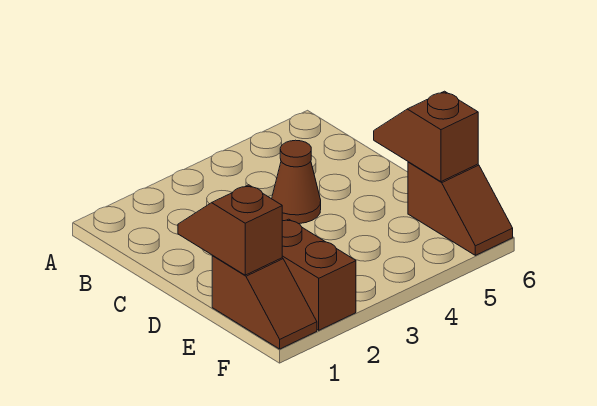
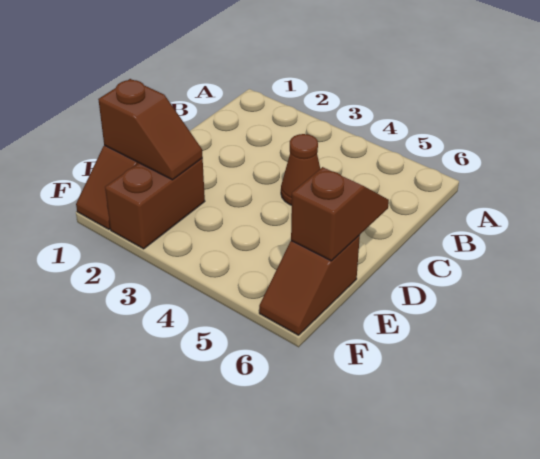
brown slope D1:E1 level 2 top E -> brown slope E1:E2 level 2 top 1

